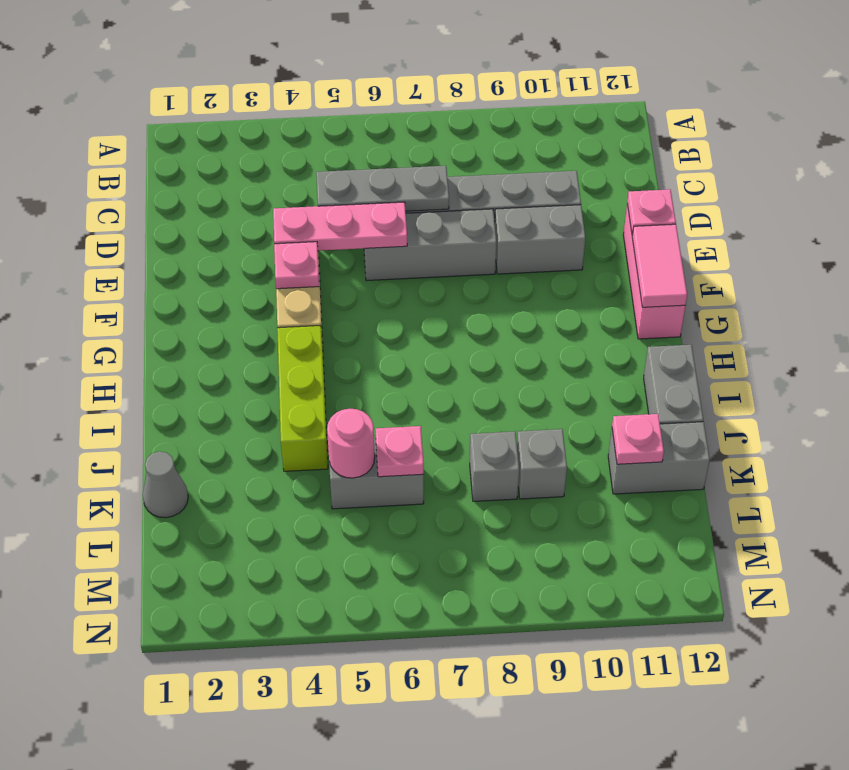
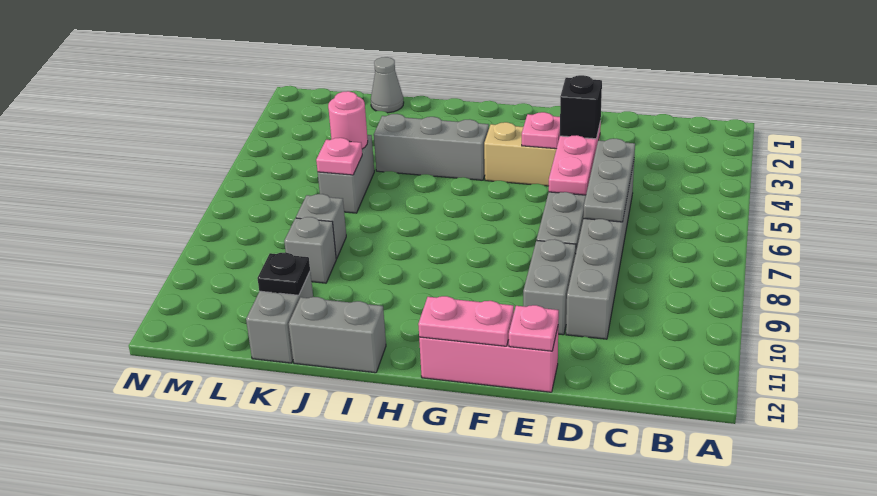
none -> black brick E4 level 3
pink tile F12:G12 level 2 -> pink plate F12:G12 level 2
lime brick H4:J4 level 1 -> grey brick H4:J4 level 1
pink plate K11 level 2 -> black plate K11 level 2

